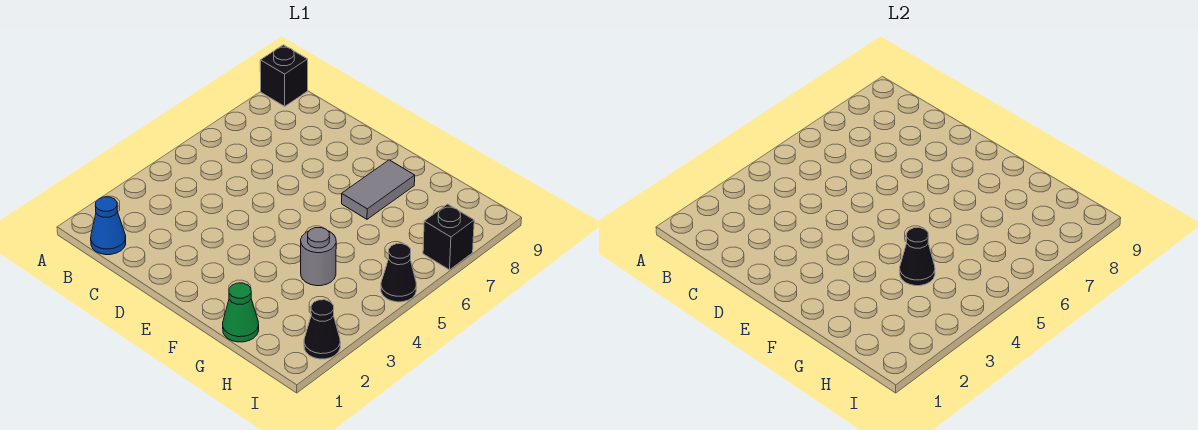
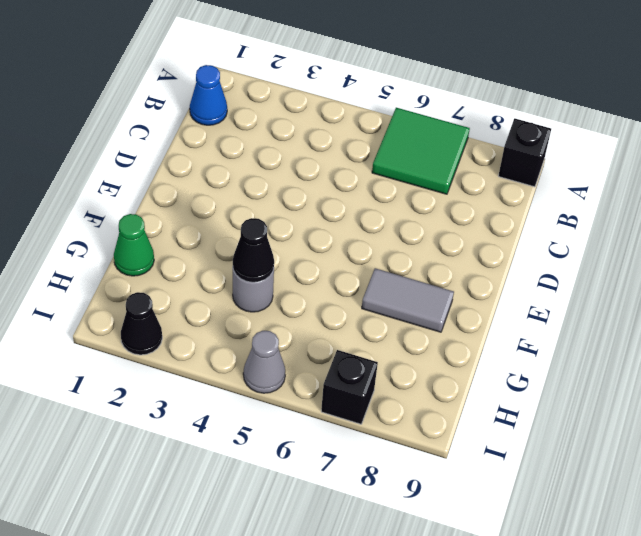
none -> green tile A6:B7 level 1
black cone I5 level 1 -> grey cone I5 level 1

